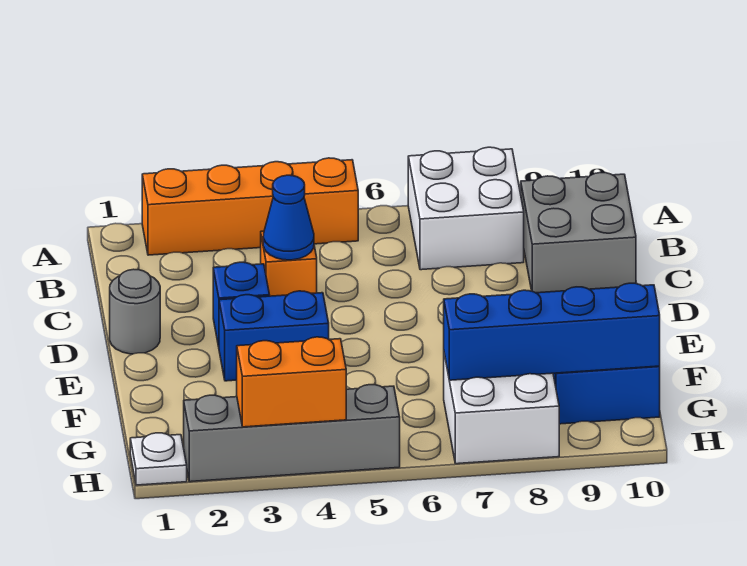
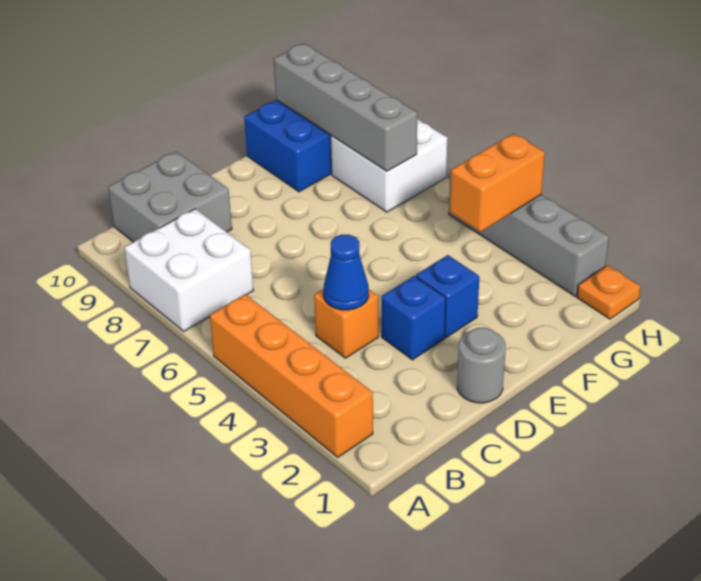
blue brick E3:E4 level 1 -> blue brick E3 level 1
blue brick G7:G10 level 2 -> grey brick G7:G10 level 2
white plate H1 level 1 -> orange plate H1 level 1
orange brick H3:H4 level 2 -> orange brick G4:H4 level 2

